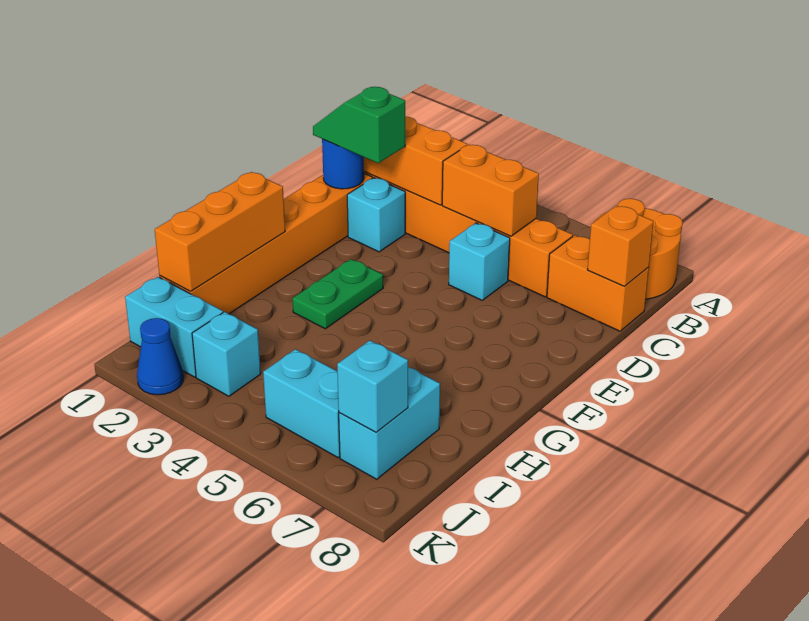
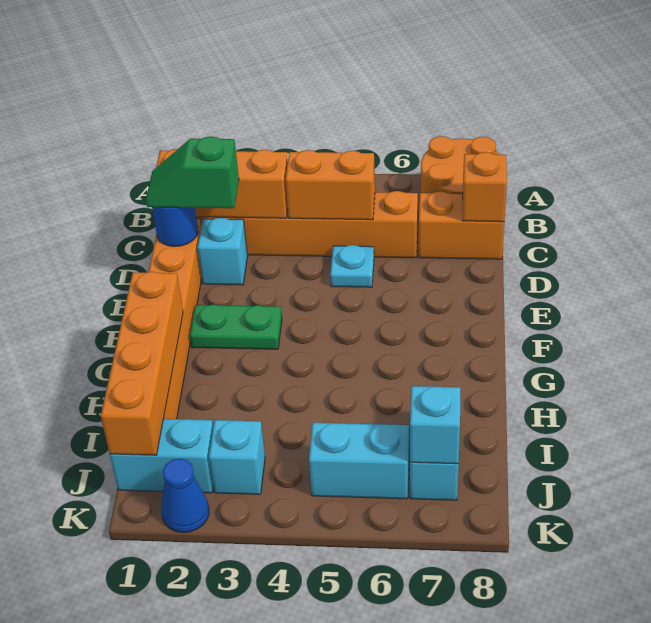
cyan brick D5 level 1 -> cyan plate D5 level 1
green plate F3:G3 level 1 -> green plate F2:F3 level 1
orange brick G1:I1 level 2 -> orange brick G1:J1 level 2

